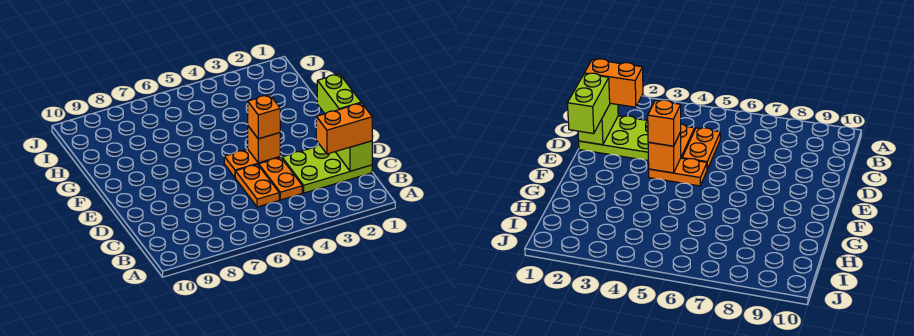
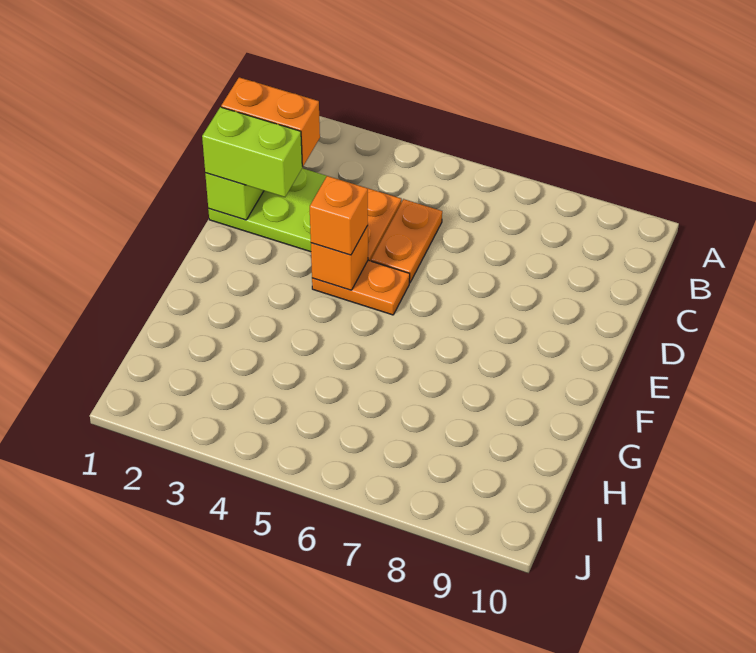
lime brick D1:E1 level 3 -> lime brick D1:D2 level 3

